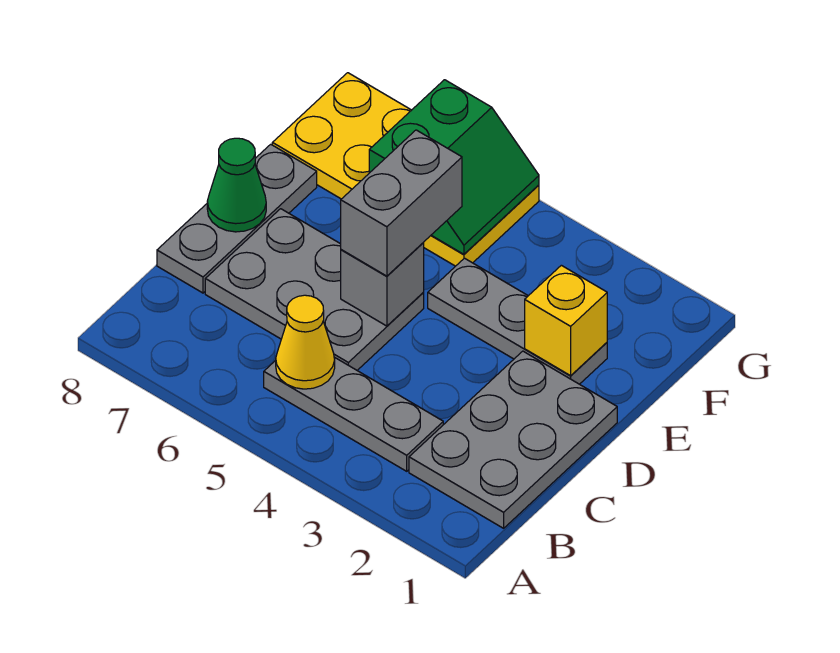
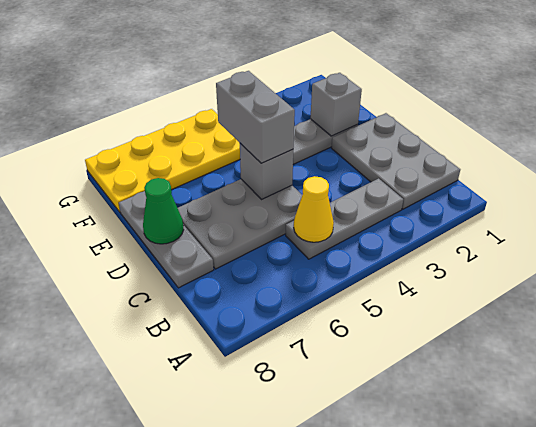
yellow brick E2 level 2 -> grey brick E2 level 2
green slope F5:G6 level 2 top 6 -> none

